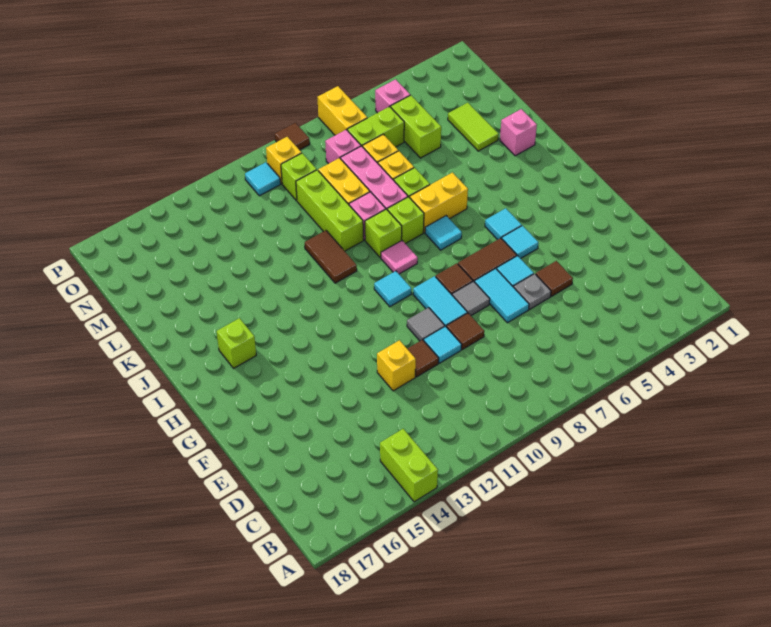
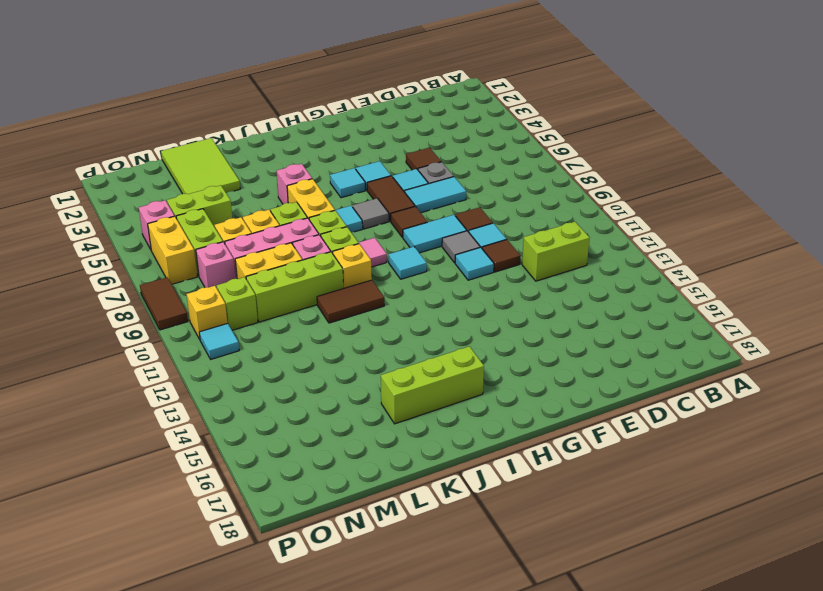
lime brick A14:B14 level 1 -> lime brick C12:D12 level 1
yellow brick E12 level 1 -> yellow brick J10 level 1
grey tile F8 level 1 -> grey tile H7 level 1
none -> cyan tile F11 level 1
lime brick I16 level 1 -> lime brick I16:K16 level 1
pink brick K2 level 1 -> pink brick J5 level 1
lime tile L3:M3 level 1 -> lime tile L1:M3 level 1
yellow brick O7:P7 level 1 -> yellow brick O6:O7 level 1
brown tile P9 level 1 -> brown tile P8:P9 level 1

